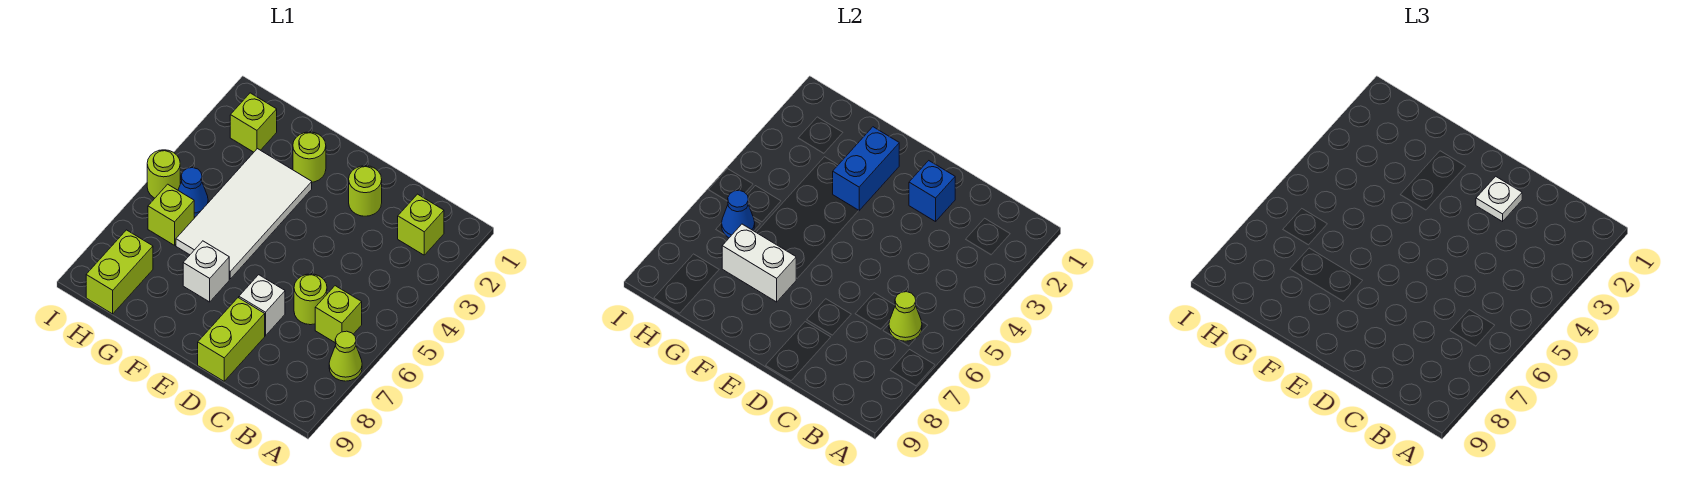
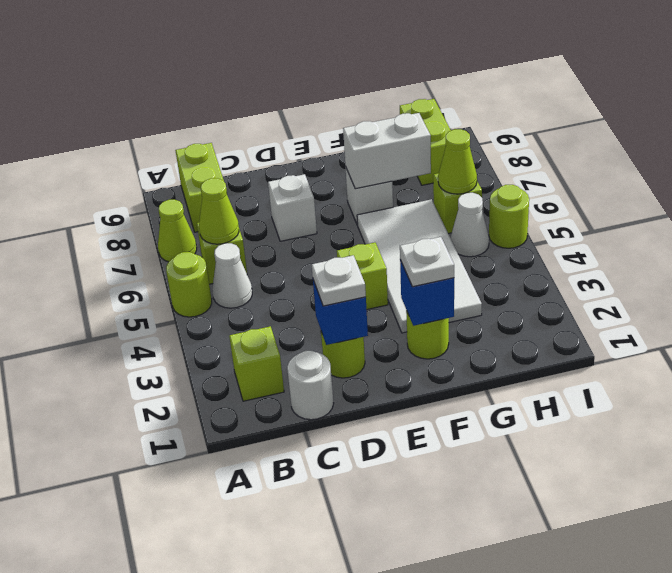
none -> white cone B5 level 1
none -> white round brick C1 level 1
lime round brick C6 level 1 -> lime round brick A5 level 1
lime brick D8:D9 level 1 -> lime brick B8:B9 level 1
blue brick F2:F3 level 2 -> blue brick F2 level 2
none -> white plate F2 level 3
lime brick H2 level 1 -> lime brick E4 level 1
blue cone H5 level 1 -> white cone H5 level 1
blue cone H6 level 2 -> lime cone H6 level 2

